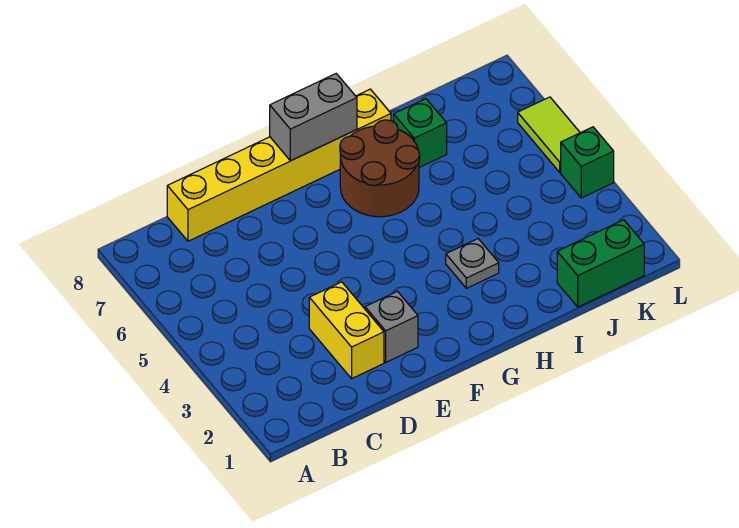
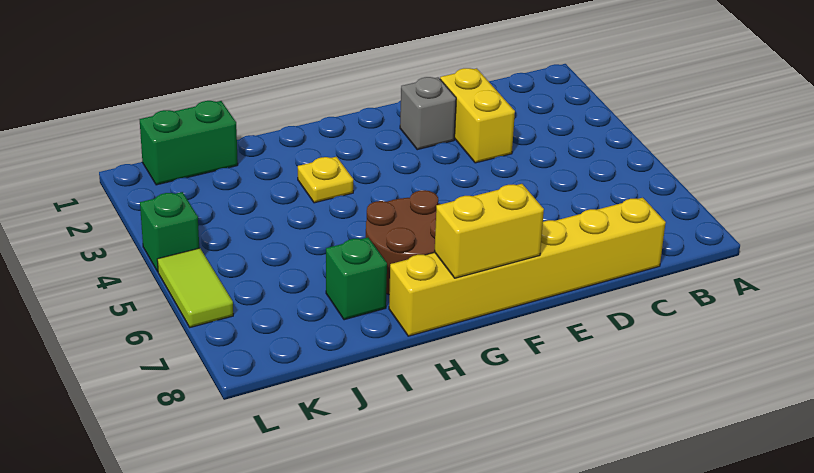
grey brick F8:G8 level 2 -> yellow brick F8:G8 level 2
grey plate H3 level 1 -> yellow plate H3 level 1

